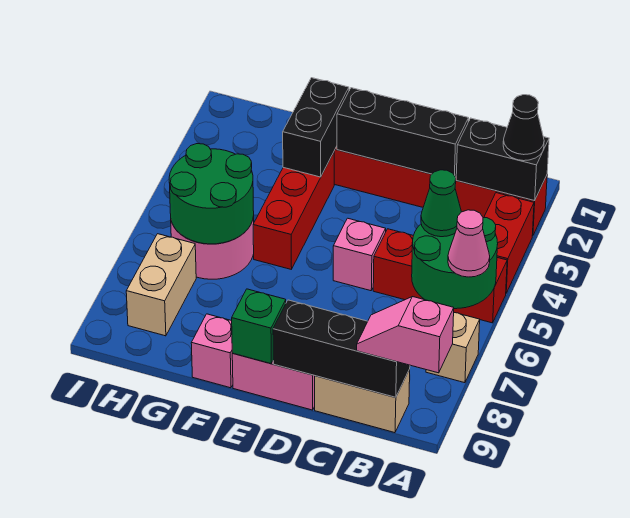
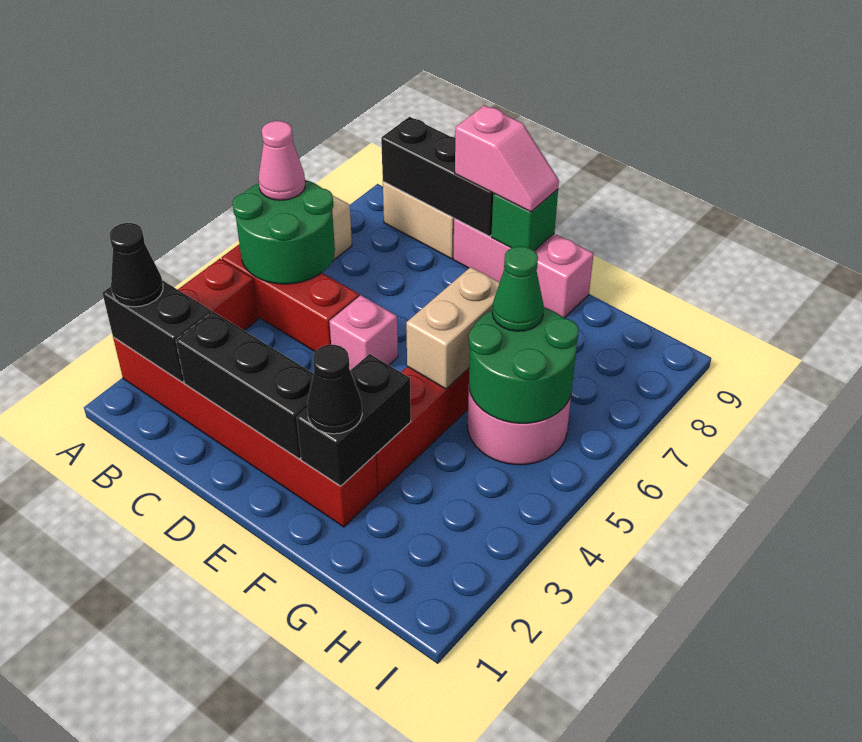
pink slope A9:B9 level 3 top A -> pink slope D9:E9 level 3 top D
green cone B5 level 3 -> green cone G6 level 3
none -> black cone F2 level 3
tan brick H7:H8 level 1 -> tan brick F5:F6 level 2

